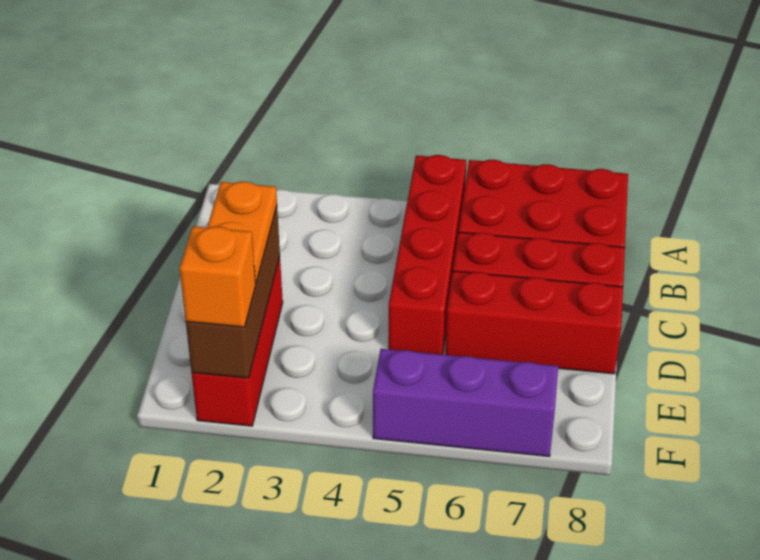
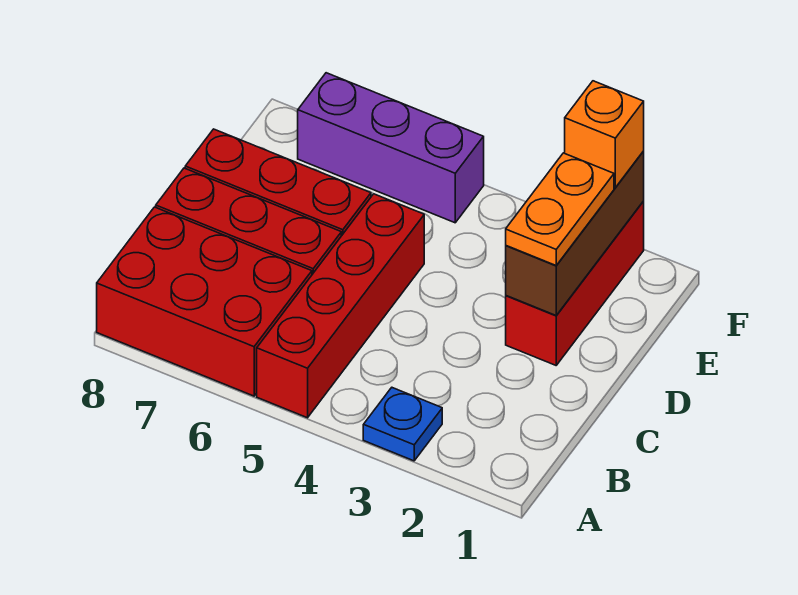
none -> blue plate A3 level 1

